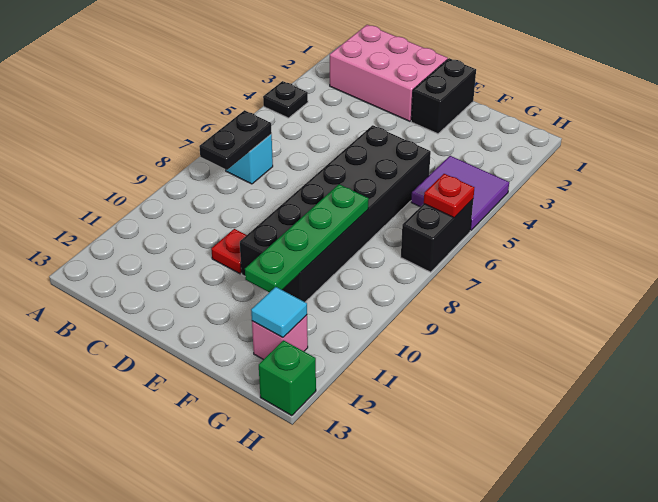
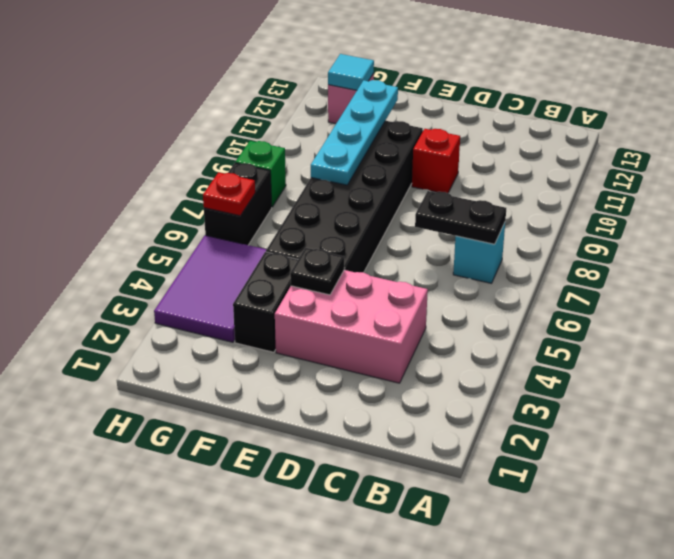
black plate A4 level 1 -> black plate E4 level 2
pink brick B1:D2 level 1 -> pink brick C3:E4 level 1
black plate B7:B8 level 2 -> black plate B7:C7 level 2
red plate D10 level 1 -> red brick D10 level 1
black brick E1:E2 level 1 -> black brick F3:F4 level 1
green plate F8:F11 level 2 -> cyan plate F8:F11 level 2
purple tile G4:H5 level 1 -> purple tile G3:H5 level 1
green brick H13 level 1 -> green brick H8 level 1

